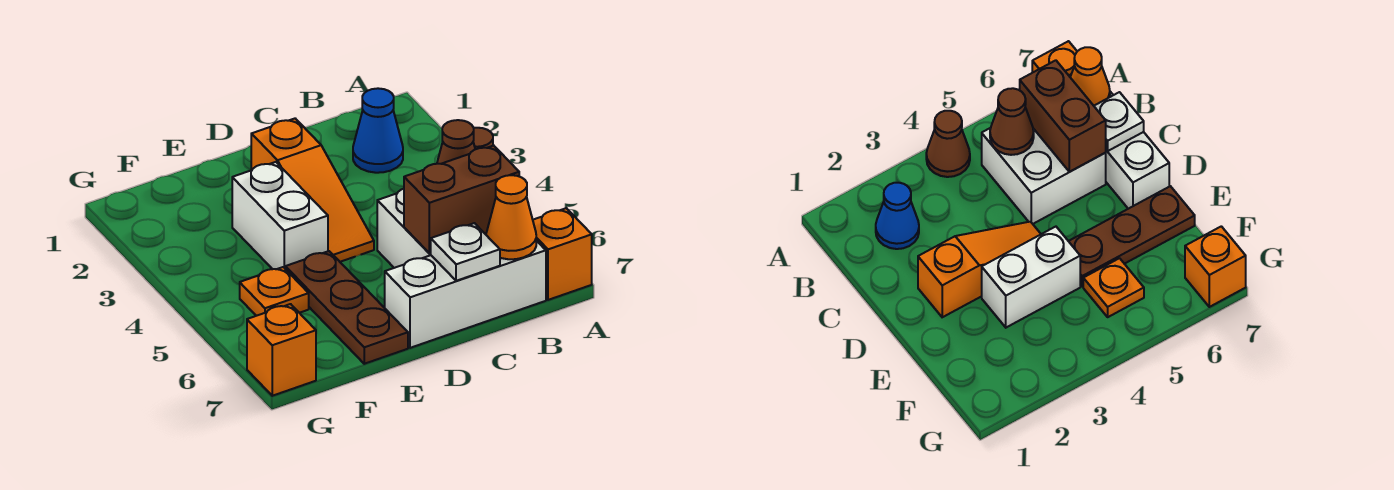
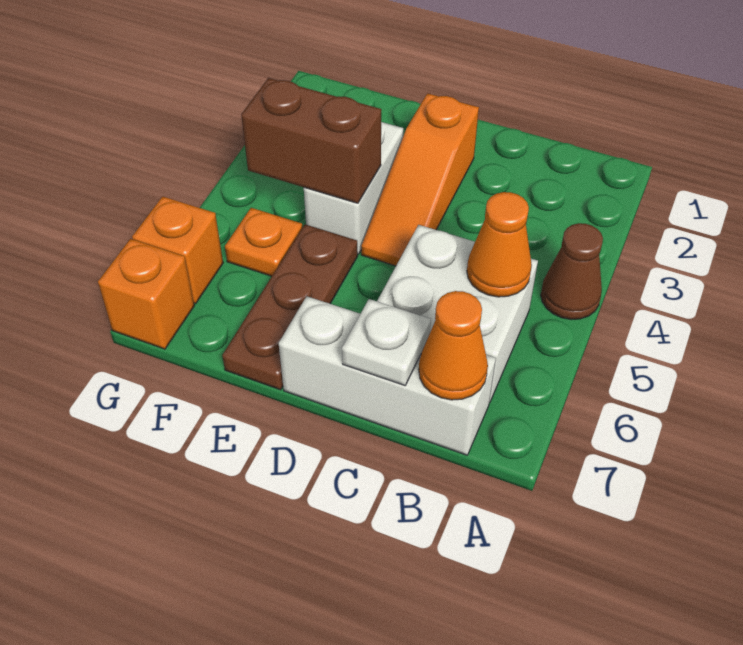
orange brick A7 level 1 -> orange brick G6 level 1
blue cone B2 level 1 -> none
brown cone B5 level 2 -> orange cone B5 level 2
brown brick B6:C6 level 2 -> brown brick E4:F4 level 2

